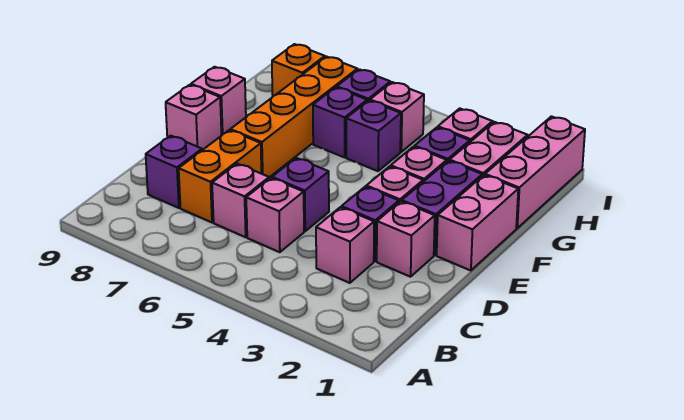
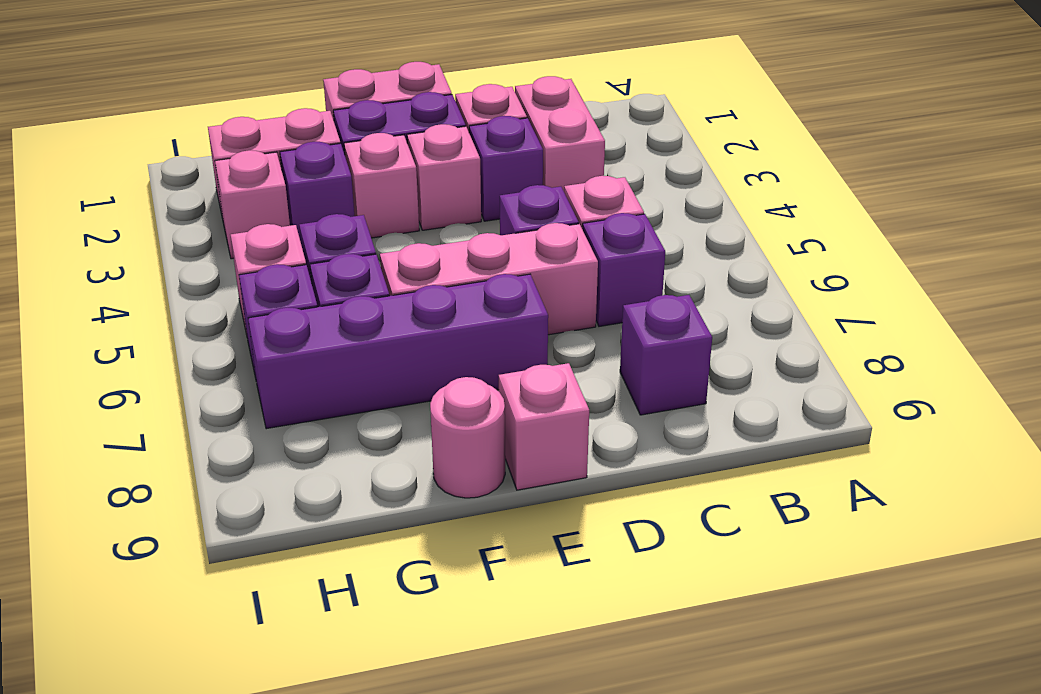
pink brick C3 level 1 -> pink brick C2:C3 level 1
pink brick C6 level 1 -> purple brick C6 level 1
orange brick C7:D7 level 1 -> none
orange brick E7:H7 level 1 -> purple brick E7:H7 level 1
pink brick F9 level 1 -> pink round brick F9 level 1
pink brick G1:I1 level 1 -> pink brick D6:F6 level 1
orange brick H8 level 1 -> none

